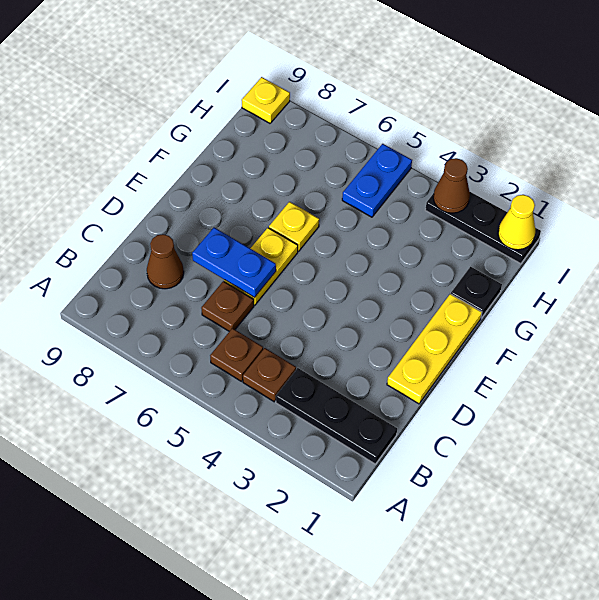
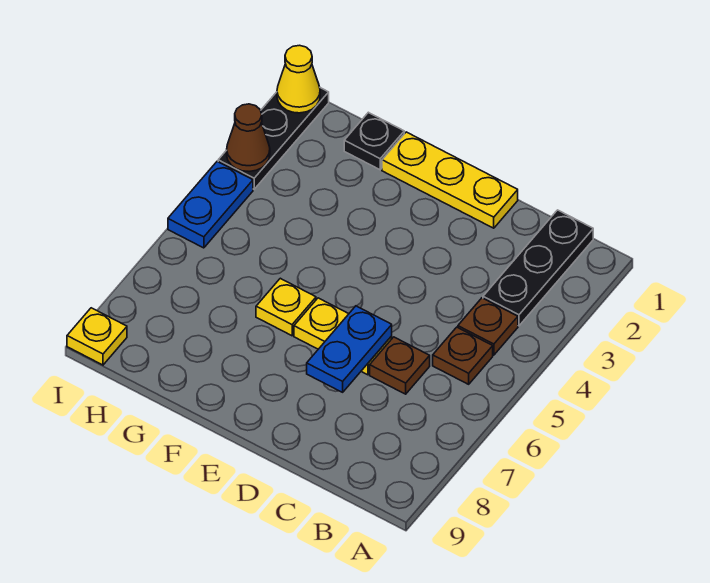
brown cone C8 level 1 -> none
blue plate H5:I5 level 1 -> blue plate I4:I5 level 1

